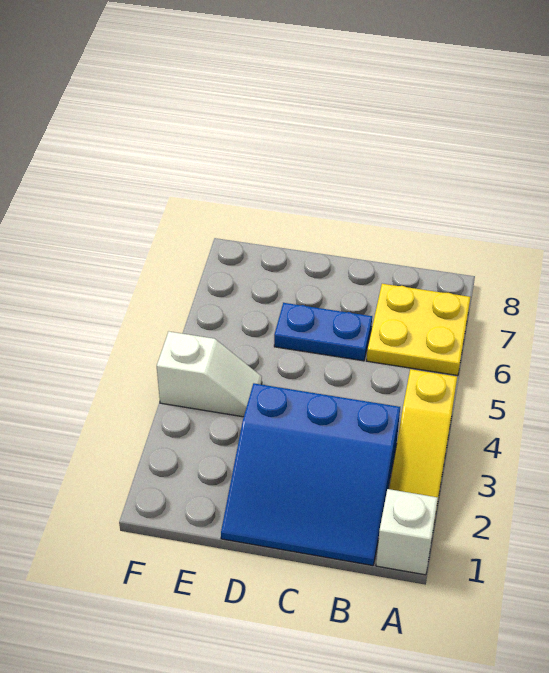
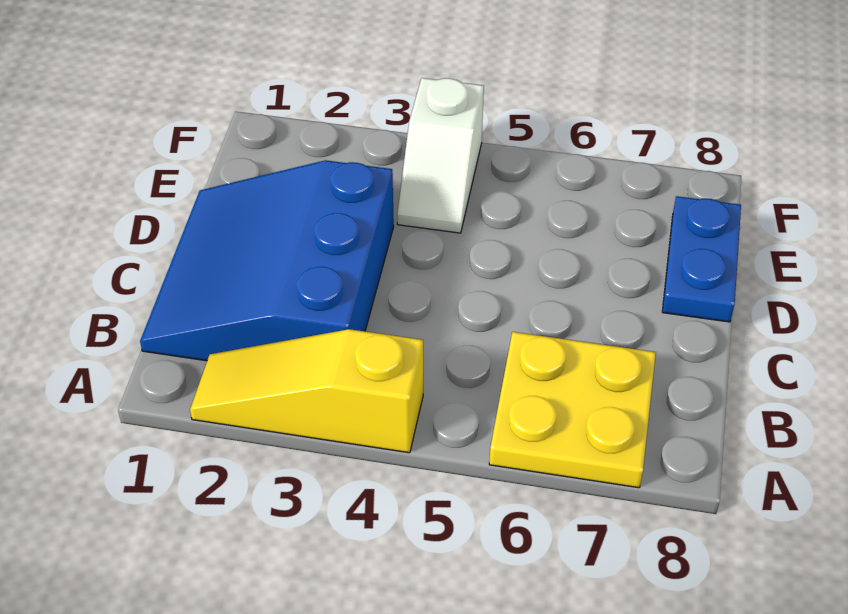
white brick A1 level 1 -> none
blue plate C6:D6 level 1 -> blue plate D8:E8 level 1

